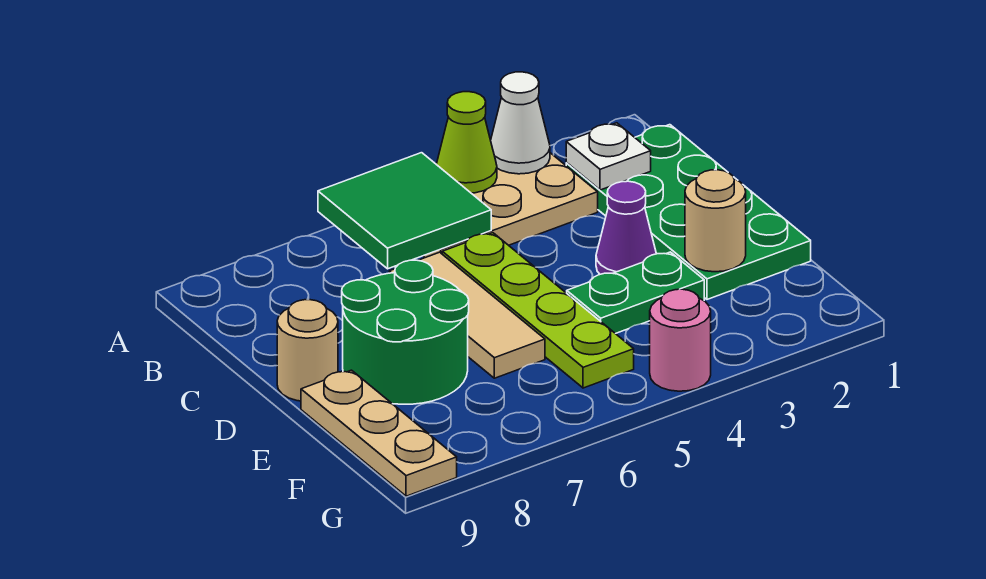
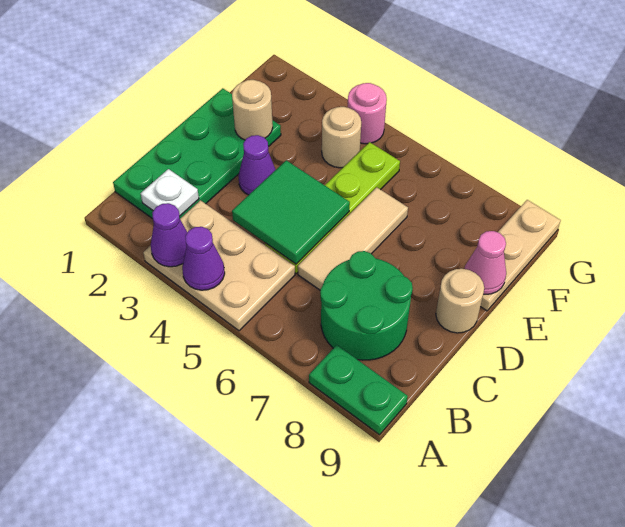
white cone A3 level 2 -> purple cone A3 level 2
lime cone A4 level 2 -> purple cone A4 level 2
green tile A5:B6 level 2 -> green tile C4:D5 level 2
green round brick D7:E8 level 1 -> green round brick B7:C8 level 1
green plate E3:E4 level 1 -> green plate A8:A9 level 1
none -> pink cone E9 level 2
none -> tan round brick F4 level 1

